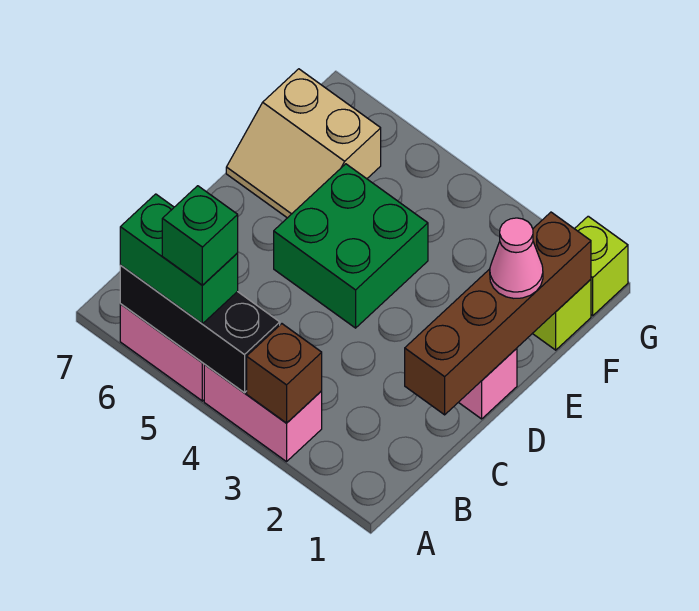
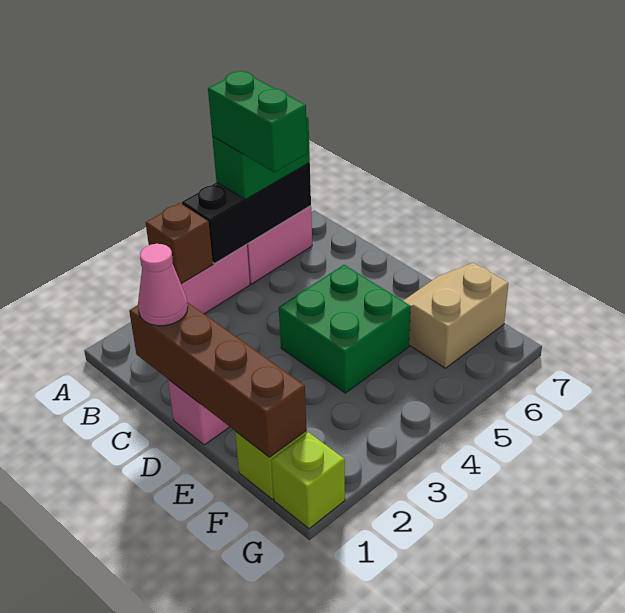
green brick A5 level 4 -> green brick A5:B5 level 4
pink cone E1 level 3 -> pink cone C1 level 3

